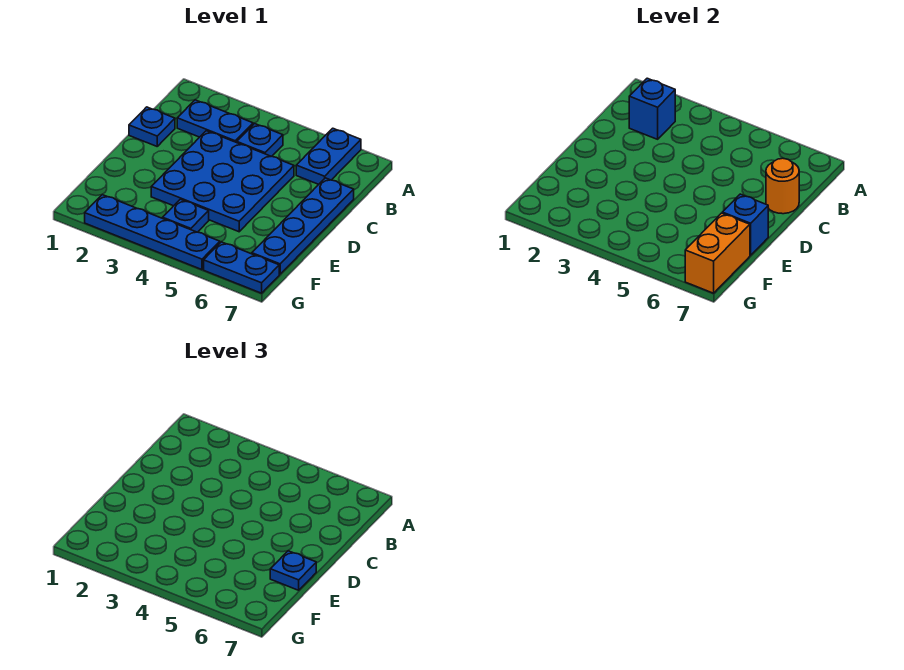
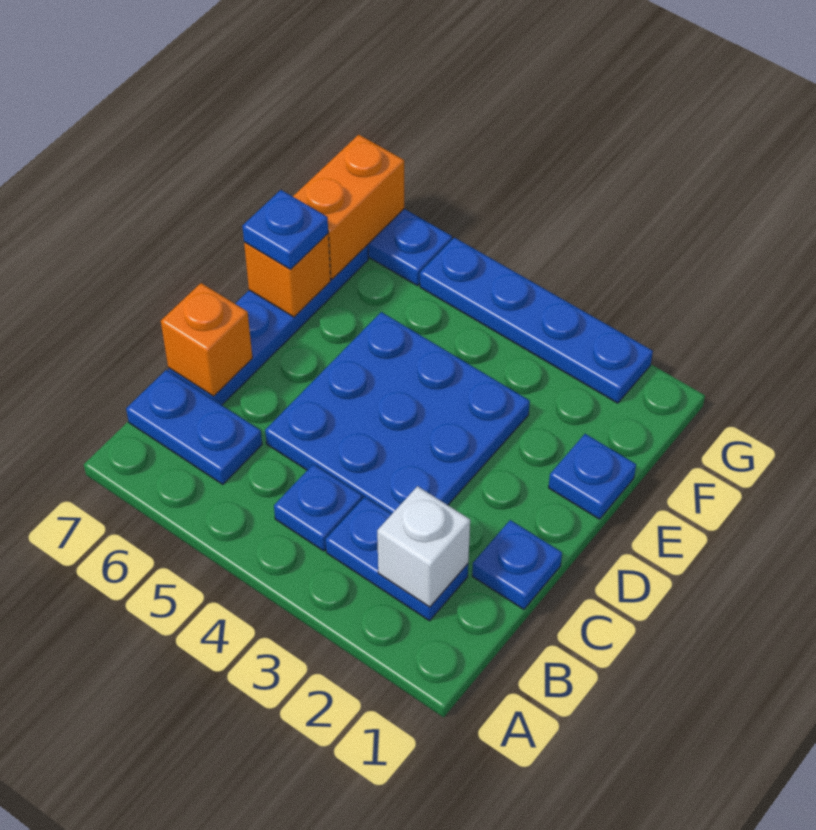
blue plate A6:B6 level 1 -> blue plate B6:B7 level 1
blue brick B2 level 2 -> white brick B2 level 2
orange round brick C7 level 2 -> orange brick C7 level 2
blue brick E7 level 2 -> orange brick E7 level 2
blue plate F4 level 1 -> blue plate E1 level 1

